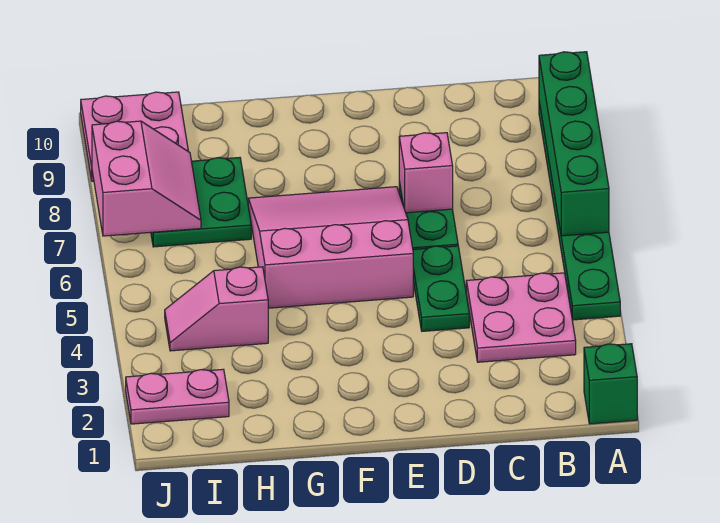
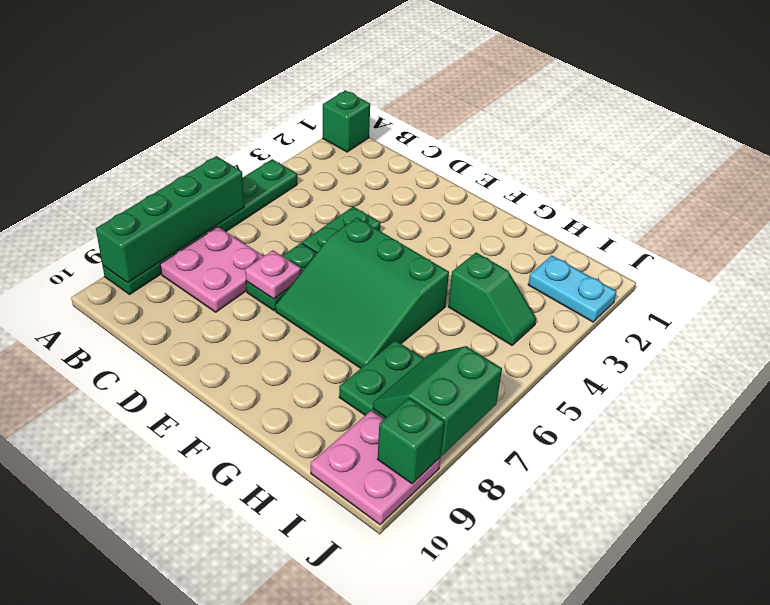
pink plate B3:C4 level 1 -> pink plate B7:C8 level 1
pink brick D7 level 2 -> pink plate D7 level 2
pink slope E5:G7 level 1 top 5 -> green slope E5:G7 level 1 top 5
pink slope H4:I4 level 1 top H -> green slope H4:I4 level 1 top H
pink plate I2:J2 level 1 -> cyan plate I2:J2 level 1
pink slope I7:J8 level 2 top J -> green slope I7:J8 level 2 top J
none -> green brick J9 level 2

